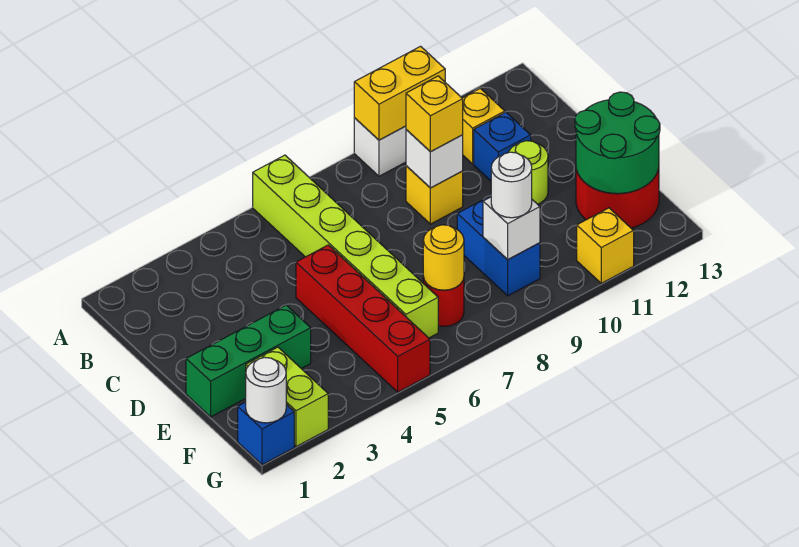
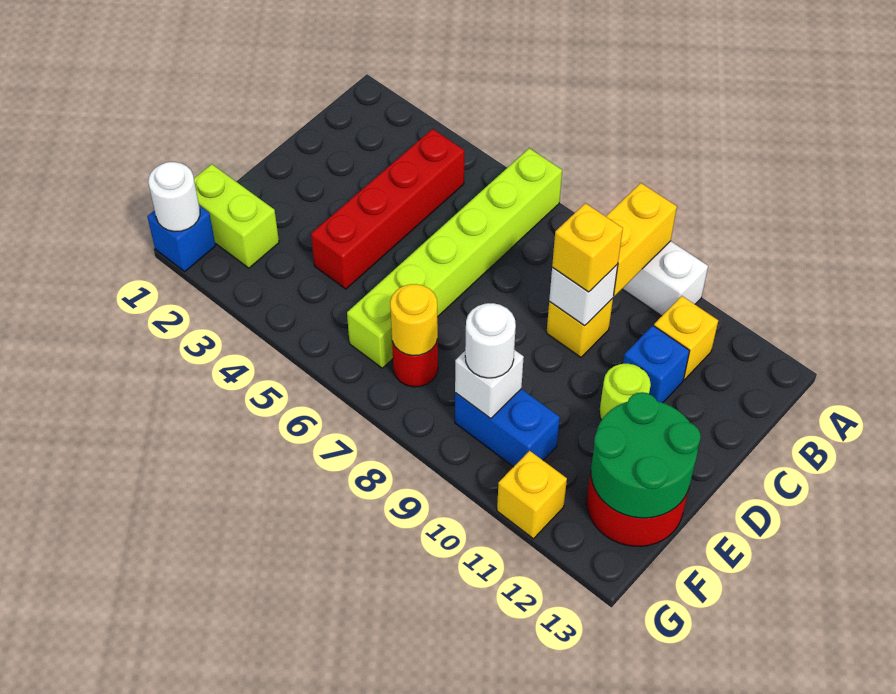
yellow brick A9:A10 level 2 -> yellow brick A9:B9 level 2
red brick D5:G5 level 1 -> red brick B4:E4 level 1
green brick E1:E3 level 1 -> none
blue brick E9:F9 level 1 -> blue brick F9:F10 level 1
lime brick F2:G2 level 1 -> lime brick F1:F2 level 1

